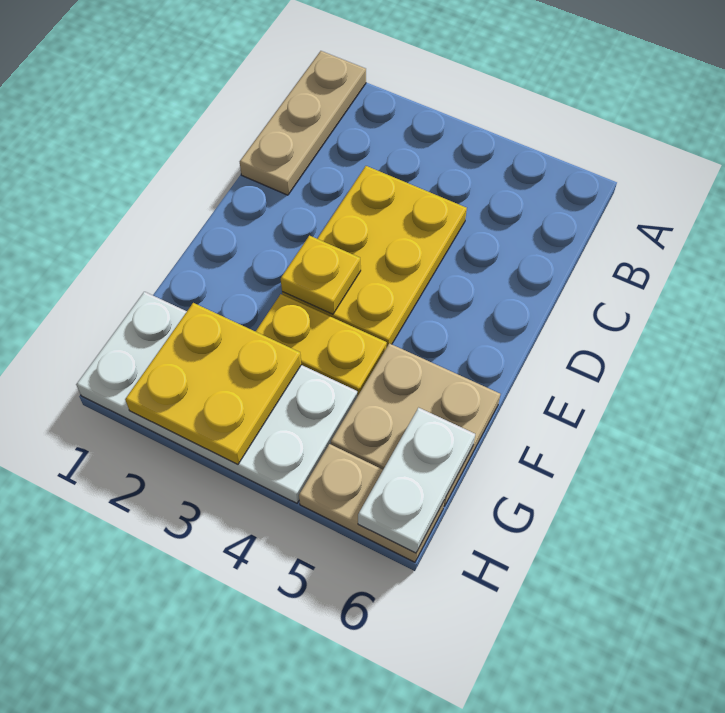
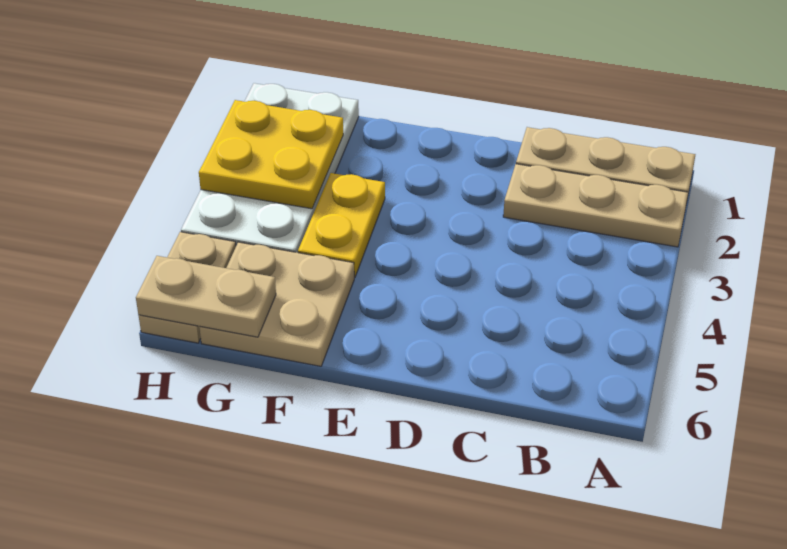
none -> tan plate A2:C2 level 1
yellow plate C3:E4 level 1 -> none
yellow plate E3 level 2 -> none
white plate G6:H6 level 2 -> tan plate G6:H6 level 2

